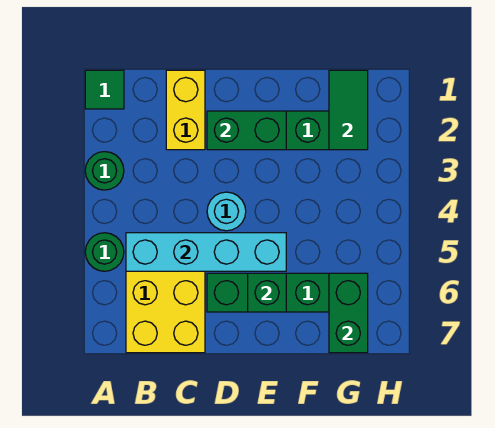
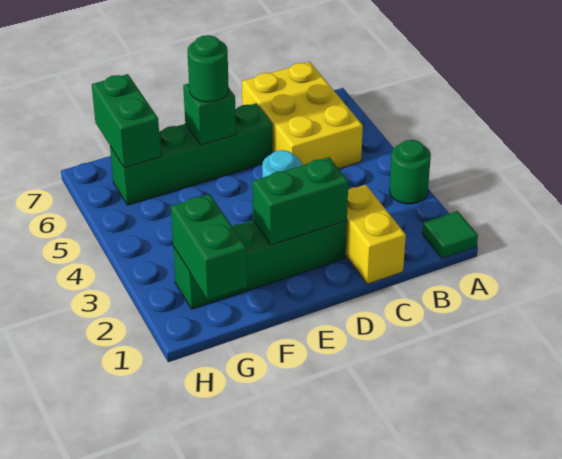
green round brick A5 level 1 -> green round brick E6 level 3
cyan brick B5:E5 level 2 -> none
green tile G1:G2 level 2 -> green brick G1:G2 level 2

